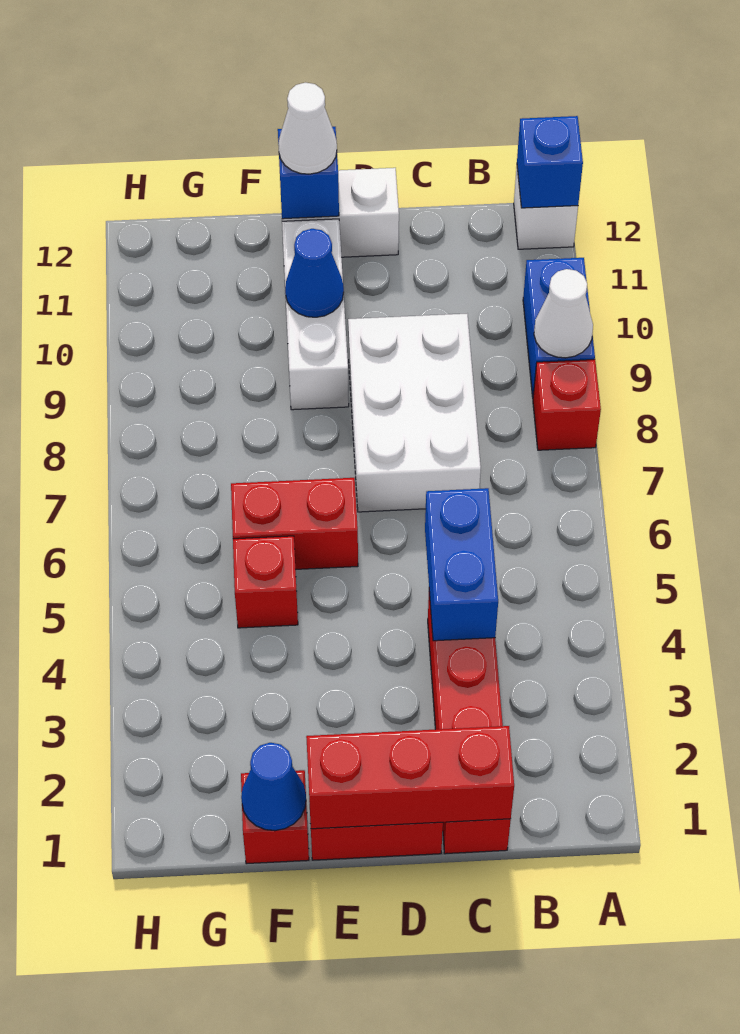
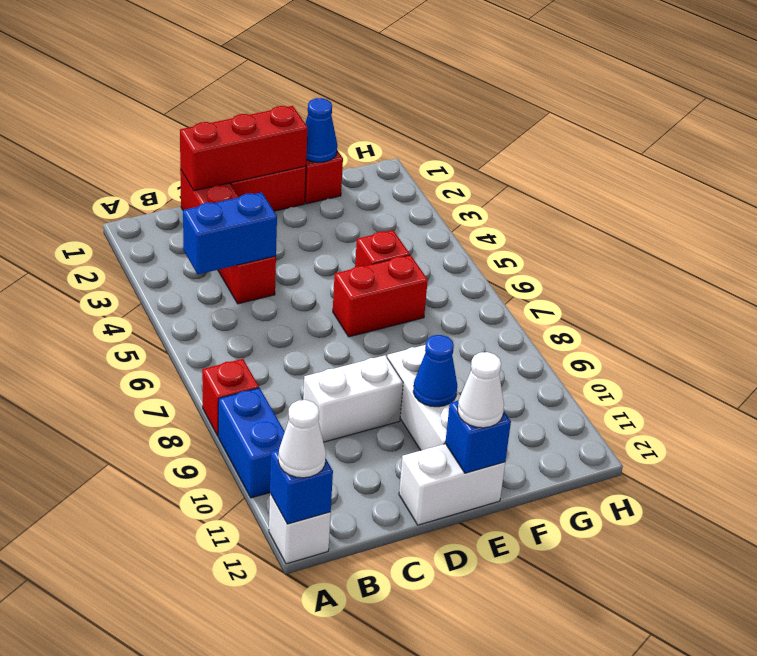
white cone A9 level 2 -> white cone A12 level 3
blue brick C4:C5 level 2 -> blue brick B4:C4 level 2
white brick C7:D9 level 1 -> white brick C9:D9 level 1

